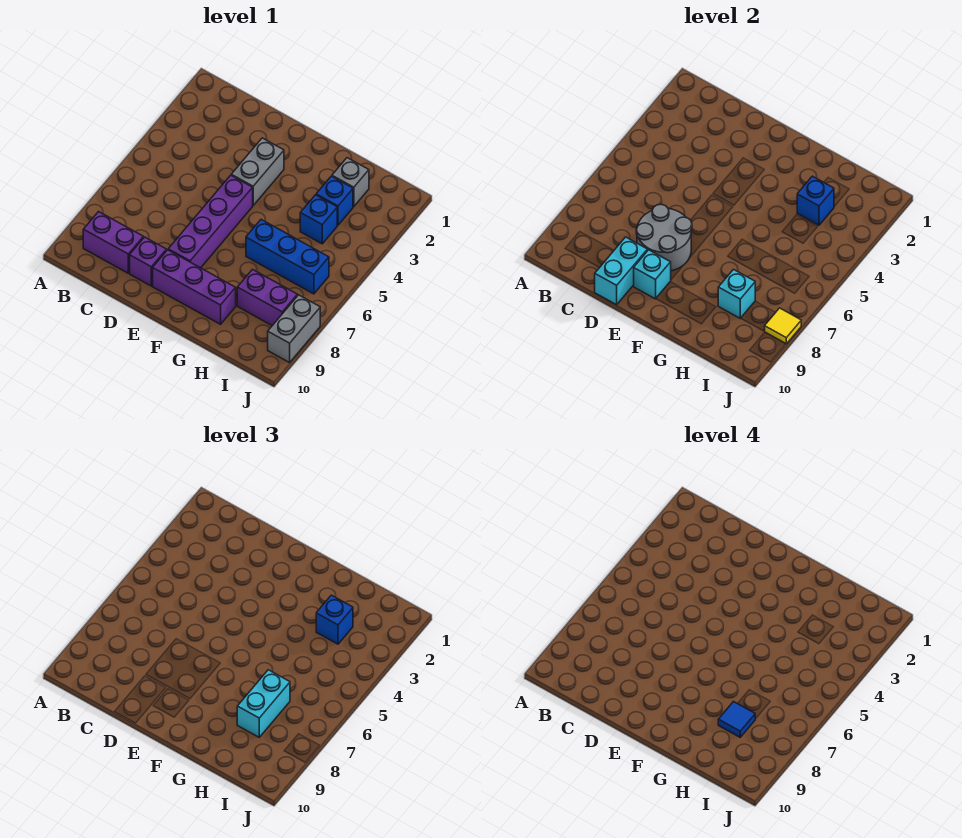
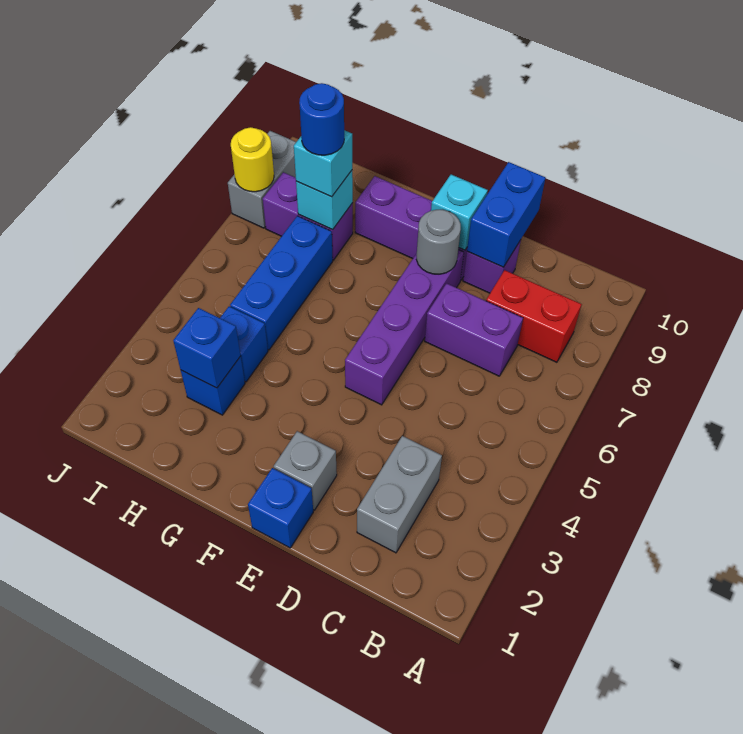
none -> red brick B8:C8 level 1
purple brick B9:C9 level 1 -> purple brick C7:D7 level 1
grey round brick D7:E8 level 2 -> grey round brick E8 level 2
cyan brick D9:D10 level 2 -> blue brick D9:D10 level 2
grey brick E3:E4 level 1 -> grey brick C2:C3 level 1
blue brick G6:I6 level 1 -> blue brick H5:H7 level 1
grey brick H2 level 1 -> grey brick E2 level 1
blue brick H3 level 3 -> blue brick E1 level 1
cyan brick H7:H8 level 3 -> cyan brick H8 level 3
blue tile H8 level 4 -> blue round brick H8 level 4
yellow tile J8 level 2 -> yellow round brick J8 level 2

